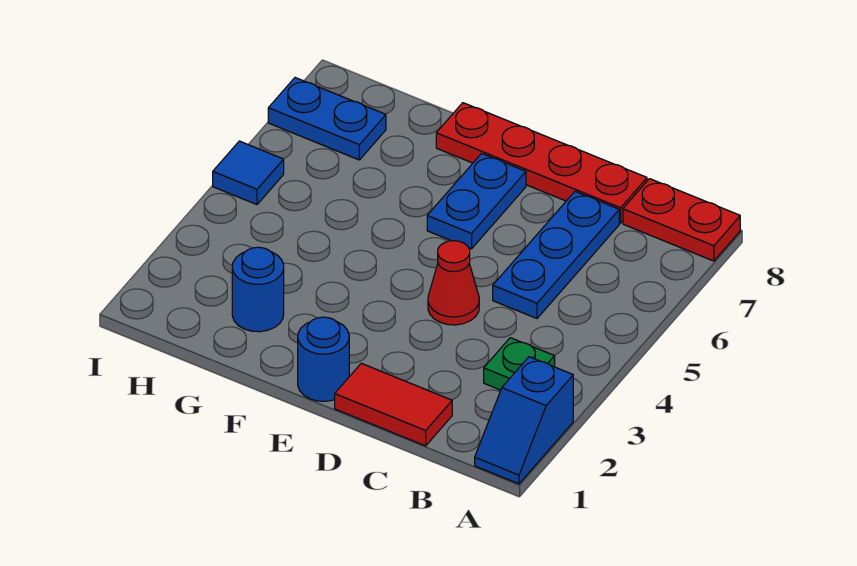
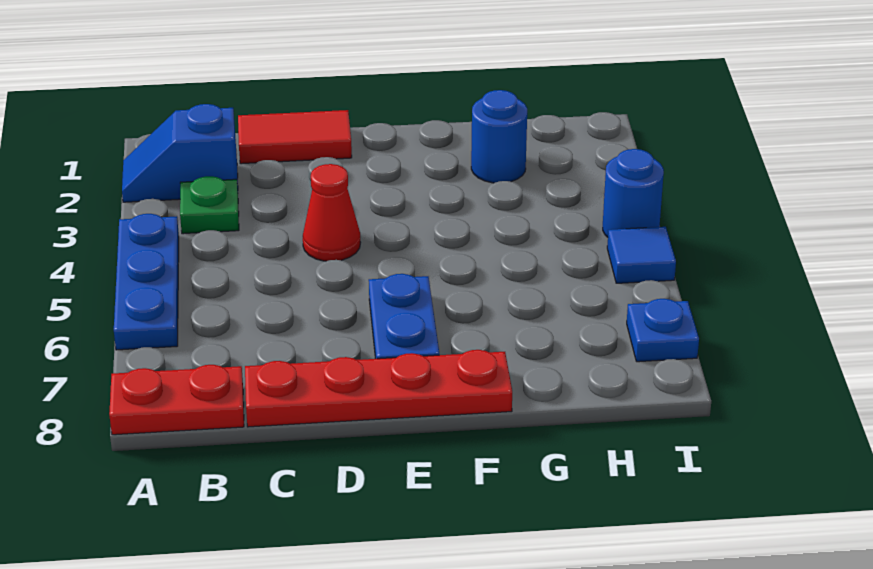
blue slope A1:A2 level 1 top 2 -> blue slope A2:B2 level 1 top B
blue plate C5:C7 level 1 -> blue plate A4:A6 level 1
blue round brick E1 level 1 -> blue round brick I4 level 1
blue plate H7:I7 level 1 -> blue plate I7 level 1

